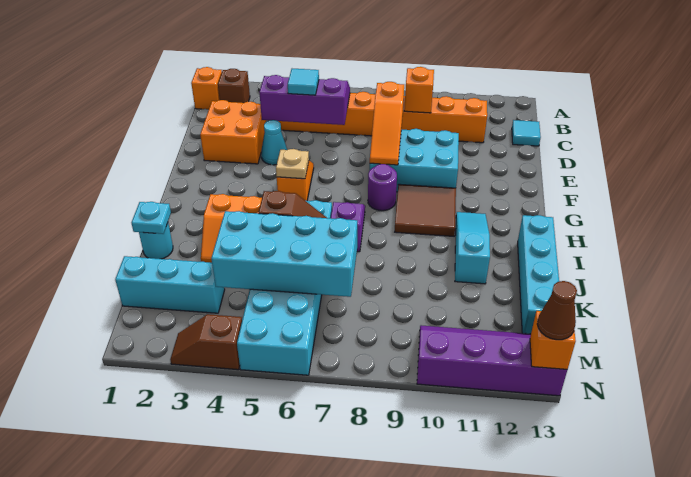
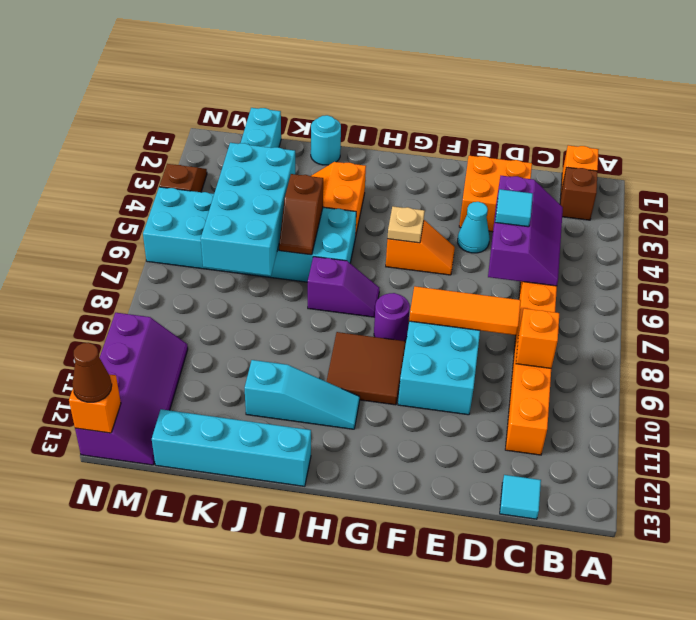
orange slope D8:F8 level 2 top D -> orange tile D8:F8 level 2
cyan plate J1 level 2 -> none

